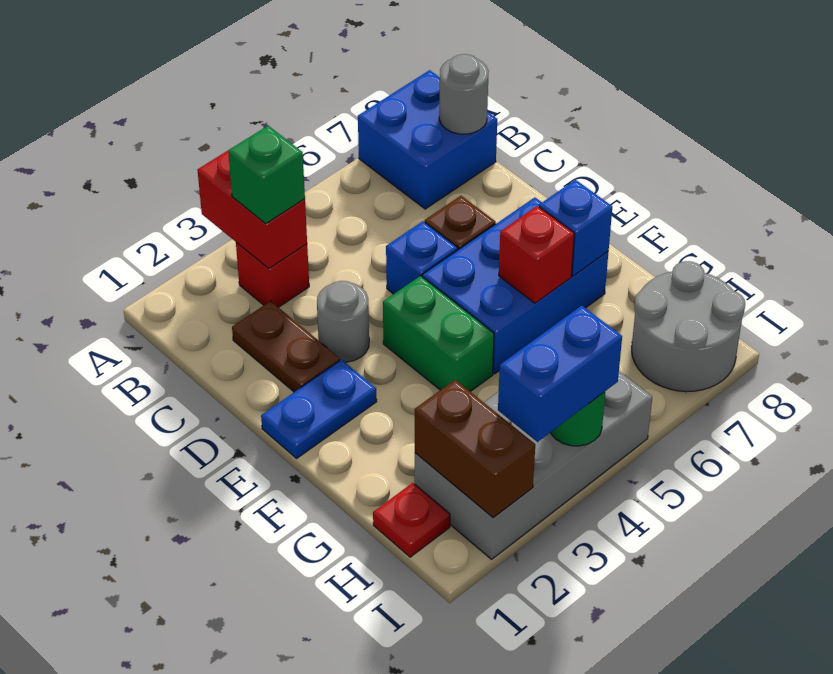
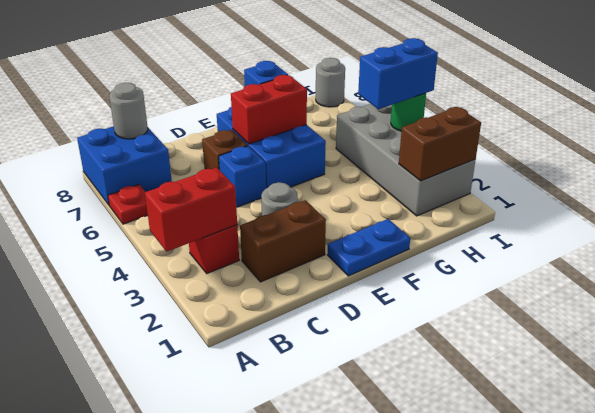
green brick B3 level 3 -> none
brown plate C2:D2 level 1 -> brown brick C2:D2 level 1
blue plate E1:E2 level 1 -> blue plate E1:F1 level 1
green brick E4:F4 level 1 -> none
red brick F6 level 2 -> red brick E6:F6 level 2
red plate H1 level 1 -> red plate A6 level 1
grey round brick H7:I8 level 1 -> grey round brick I8 level 1
blue brick I3:I4 level 3 -> blue brick H4:I4 level 3

